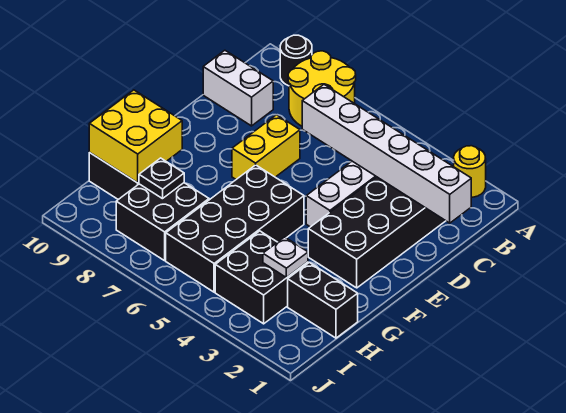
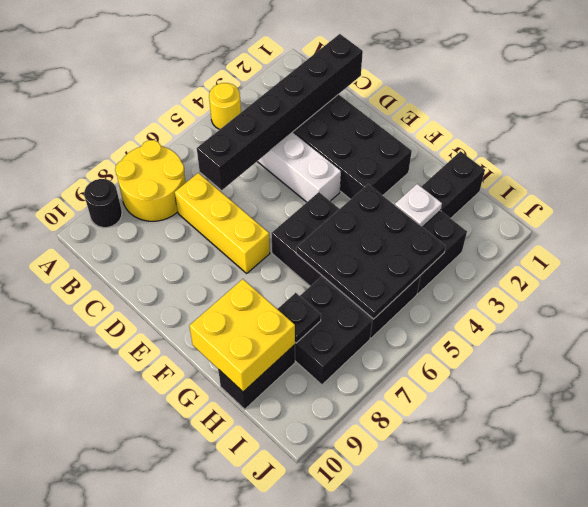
yellow round brick A2 level 1 -> yellow round brick A4 level 1
white brick C1:C6 level 2 -> black brick C1:C6 level 2
white brick C9:C10 level 1 -> none
yellow brick D7:E7 level 1 -> yellow brick C7:E7 level 1
none -> black plate G4:I6 level 2

